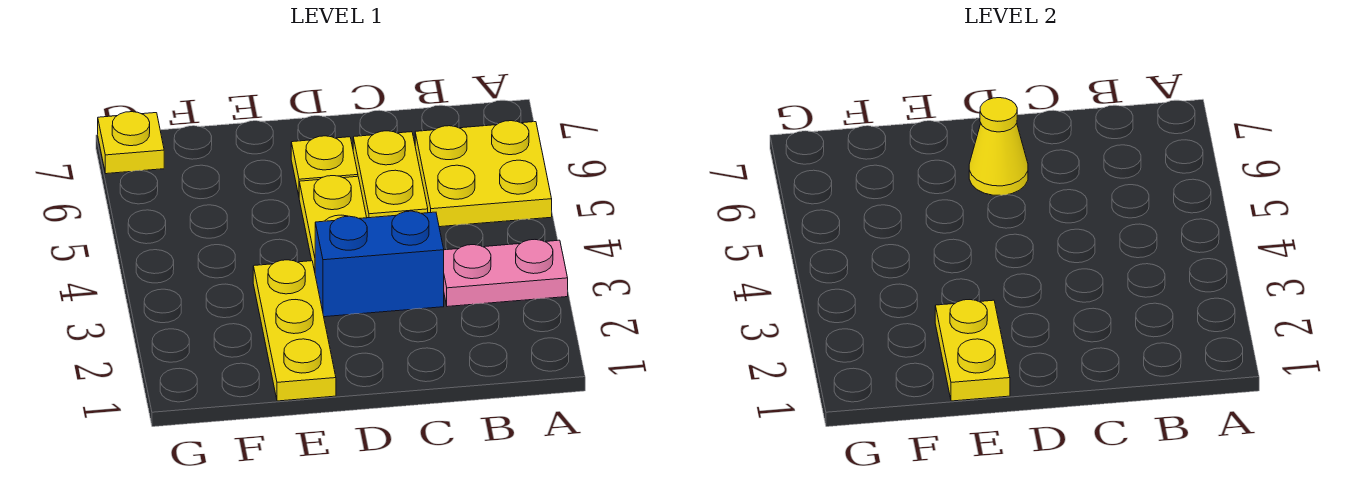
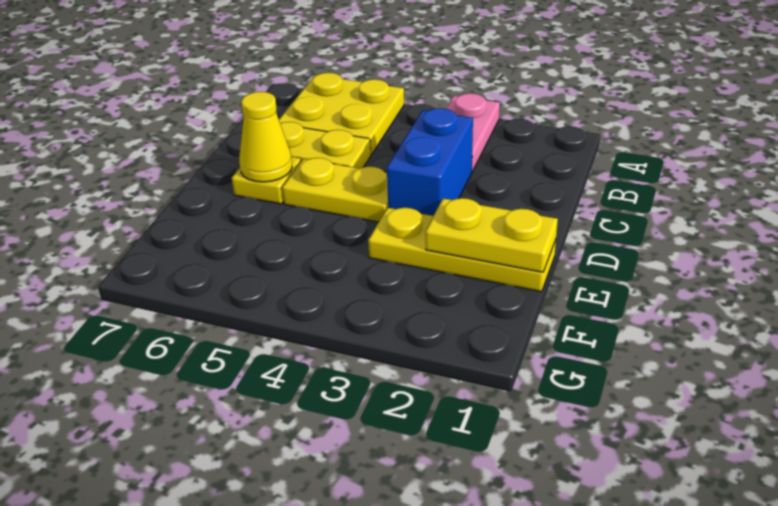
yellow plate G7 level 1 -> none

